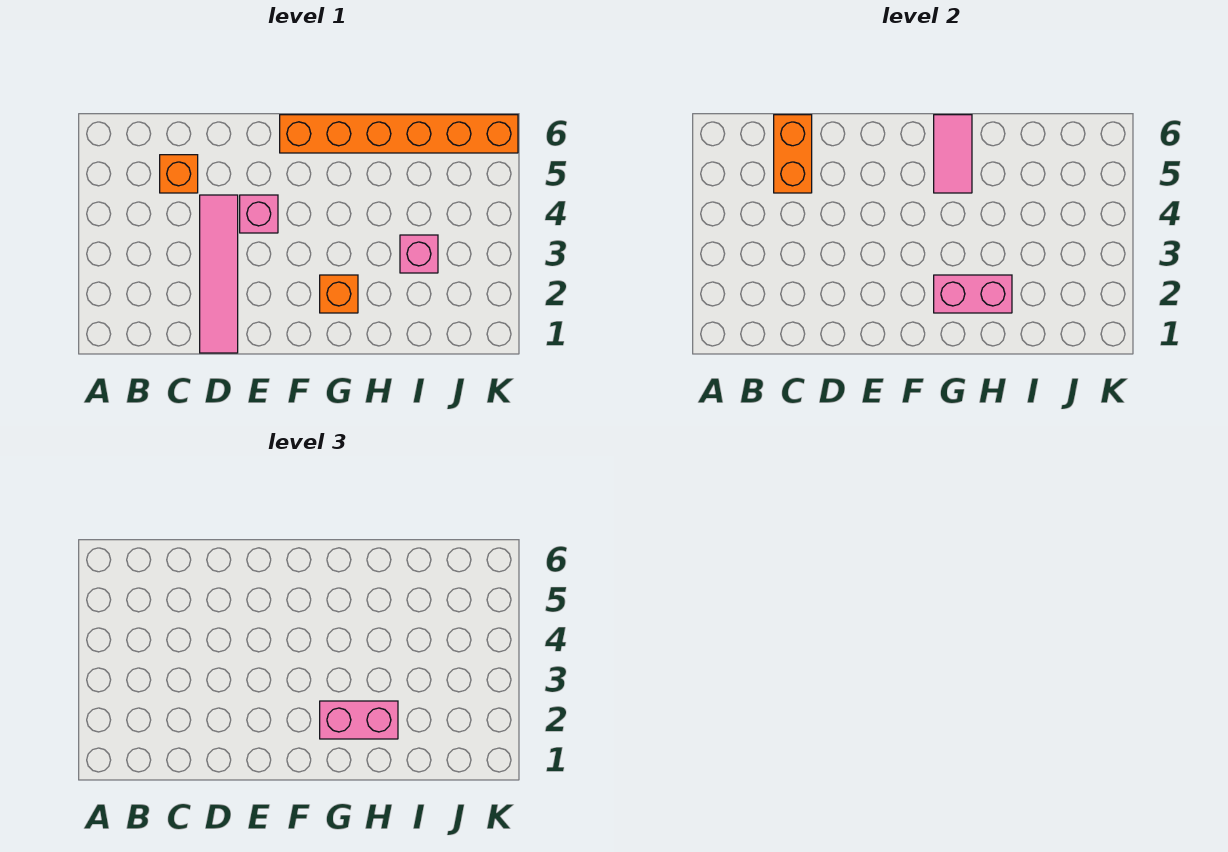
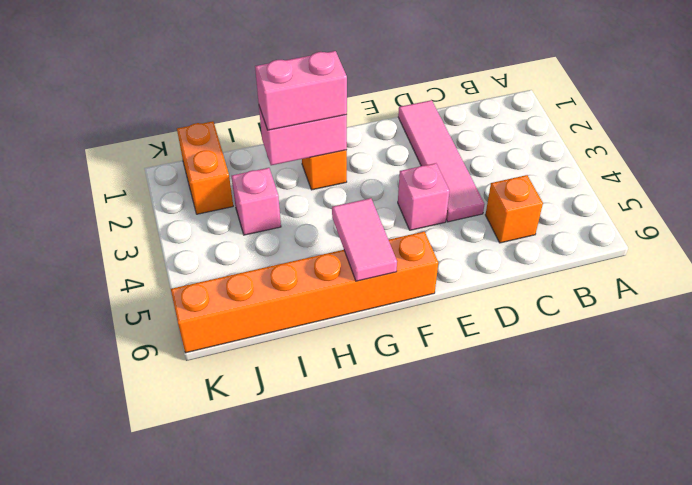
orange brick C5:C6 level 2 -> orange brick J1:J2 level 1

